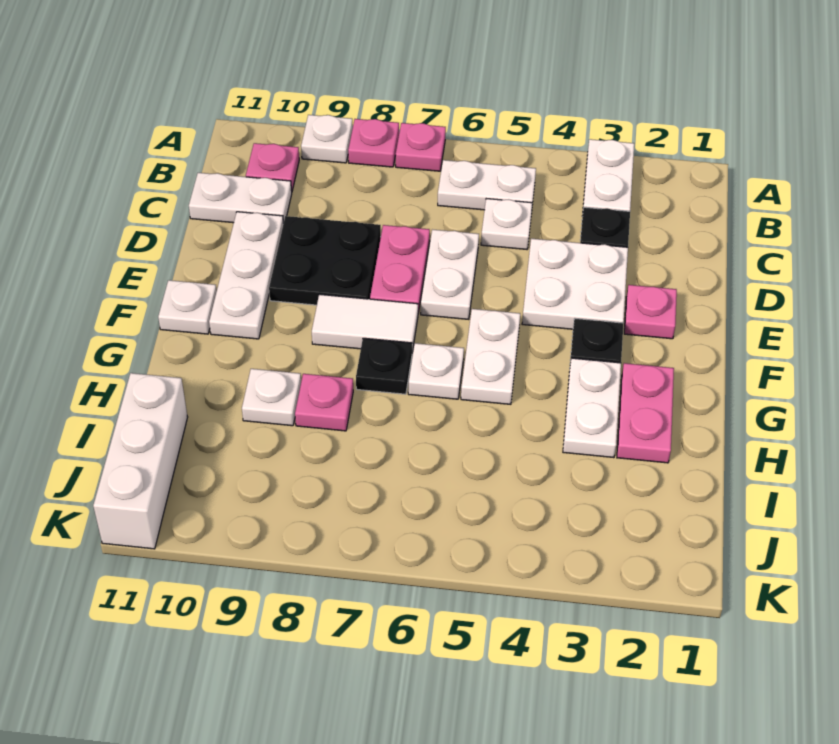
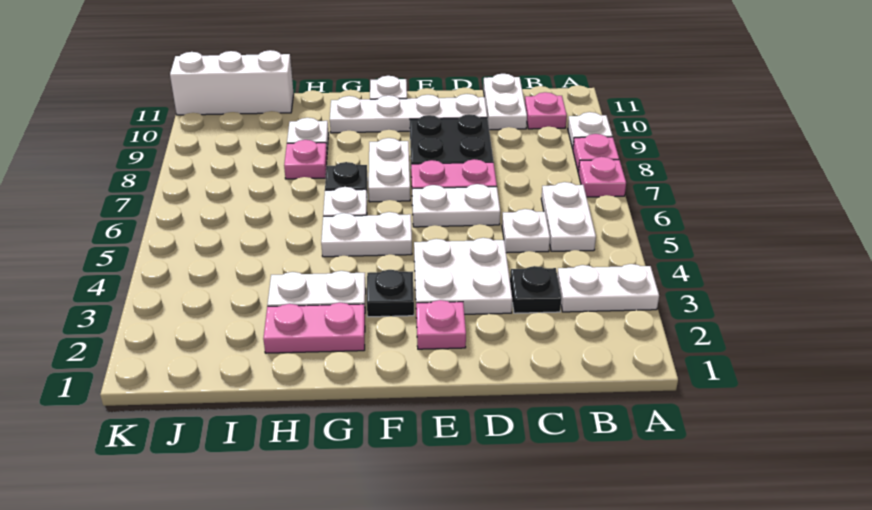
white plate D10:F10 level 1 -> white plate D10:G10 level 1
white tile F7:F8 level 1 -> white plate F7:F8 level 1

